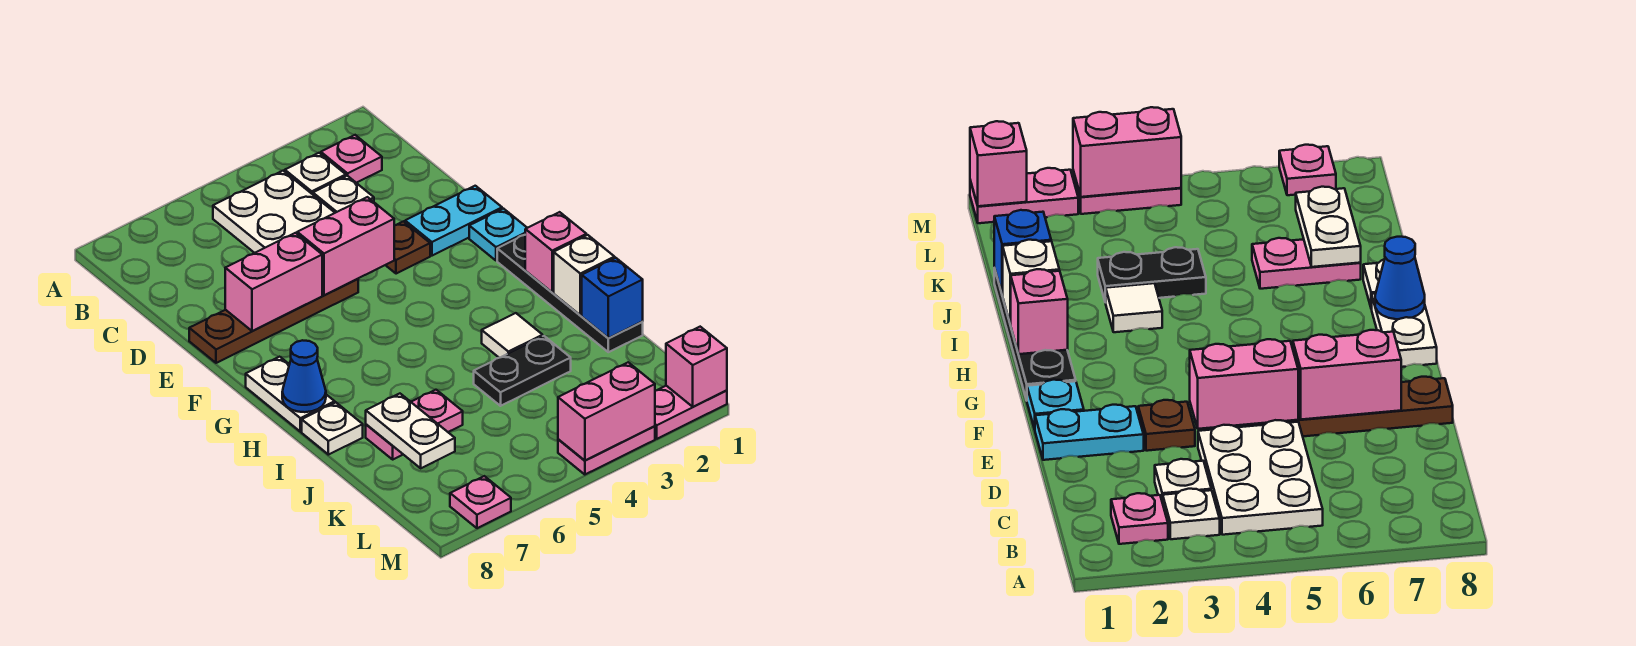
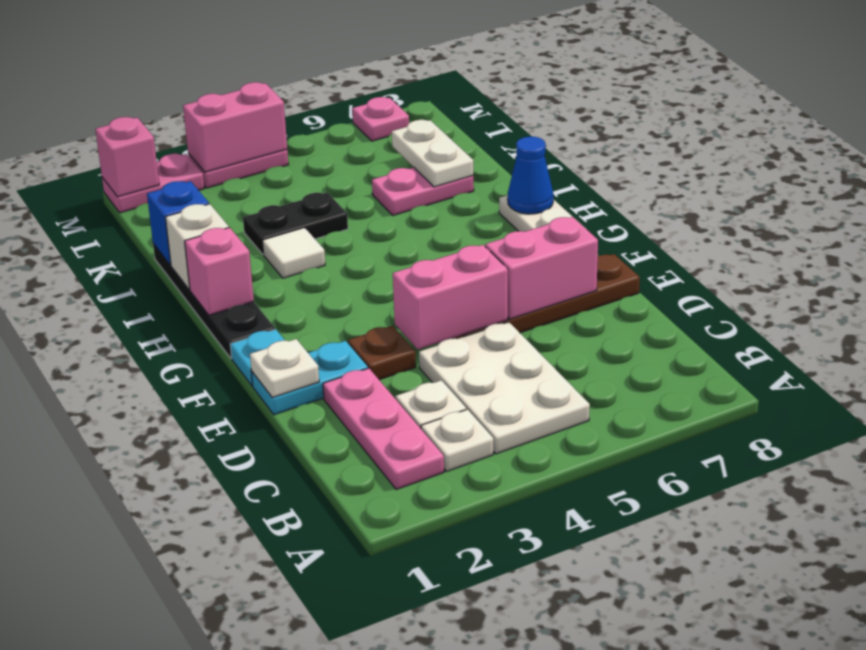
pink plate B2 level 1 -> pink plate B2:D2 level 1
white plate I8 level 1 -> white plate E1 level 2

